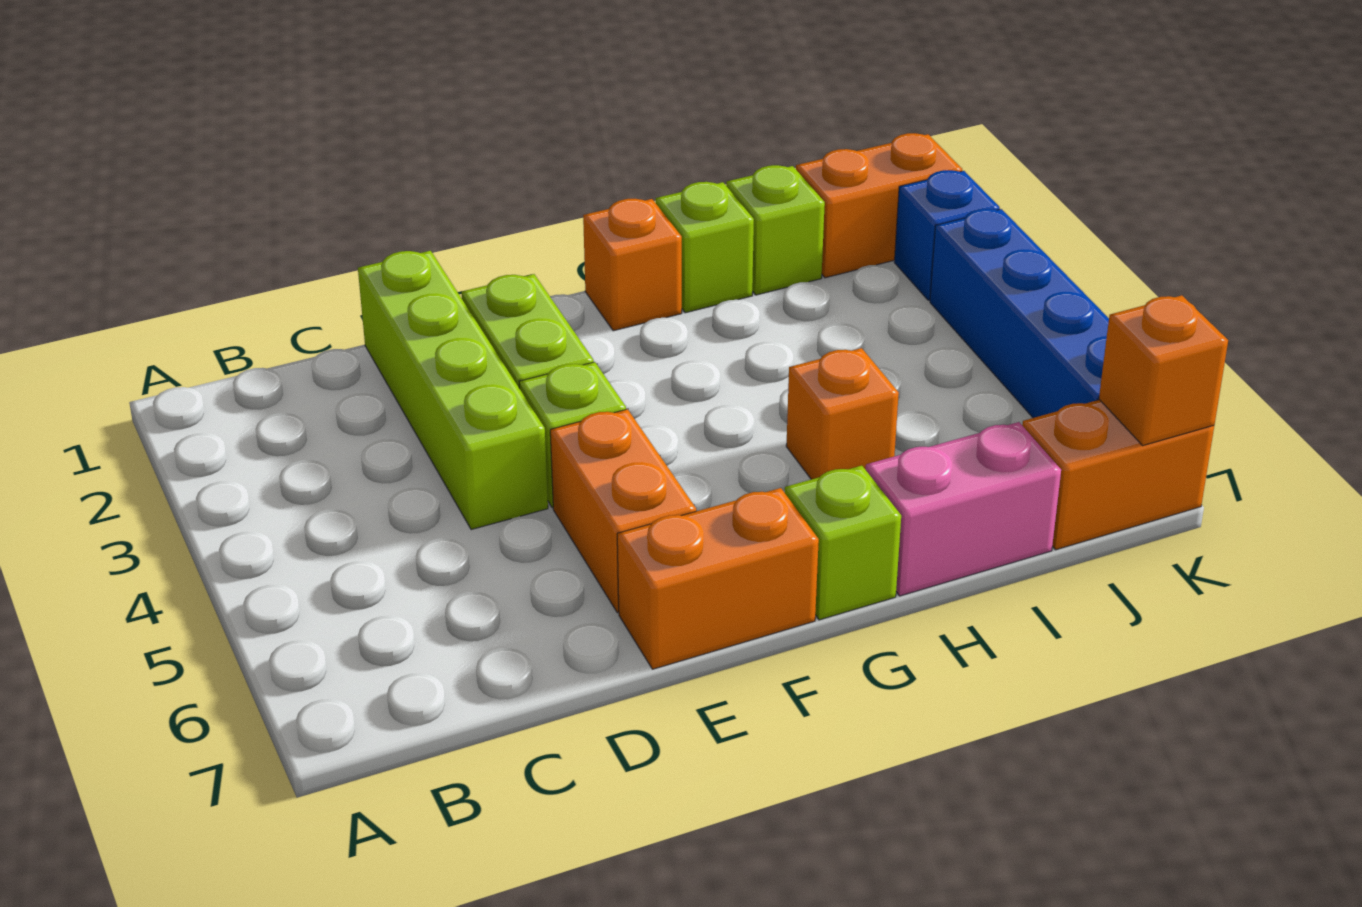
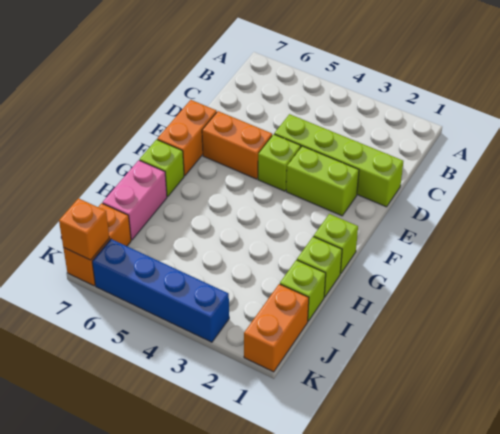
orange brick G1 level 1 -> lime brick G1 level 1
orange brick H5 level 1 -> none
blue brick K2 level 1 -> none

